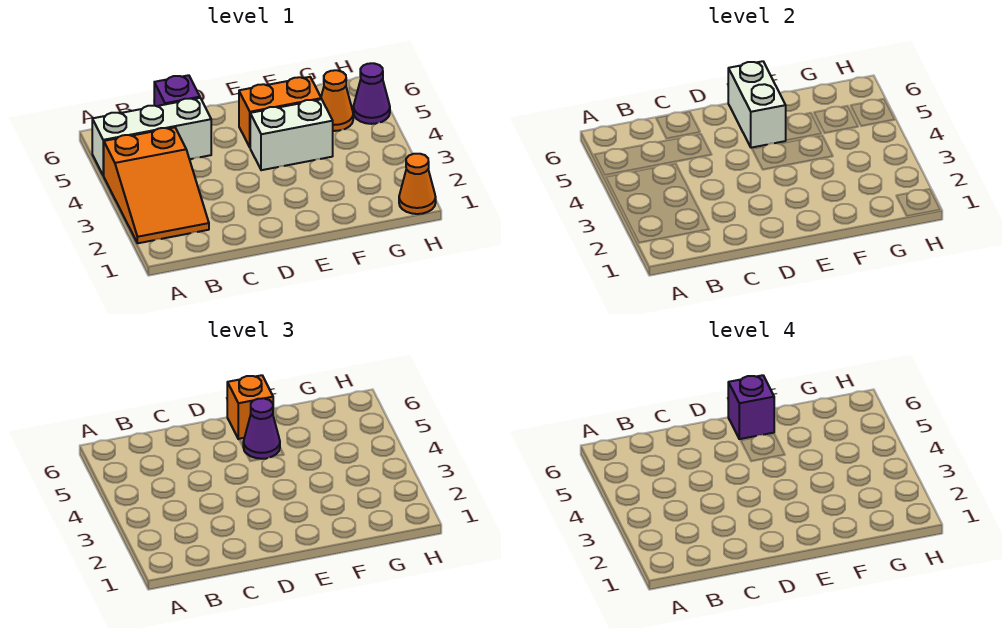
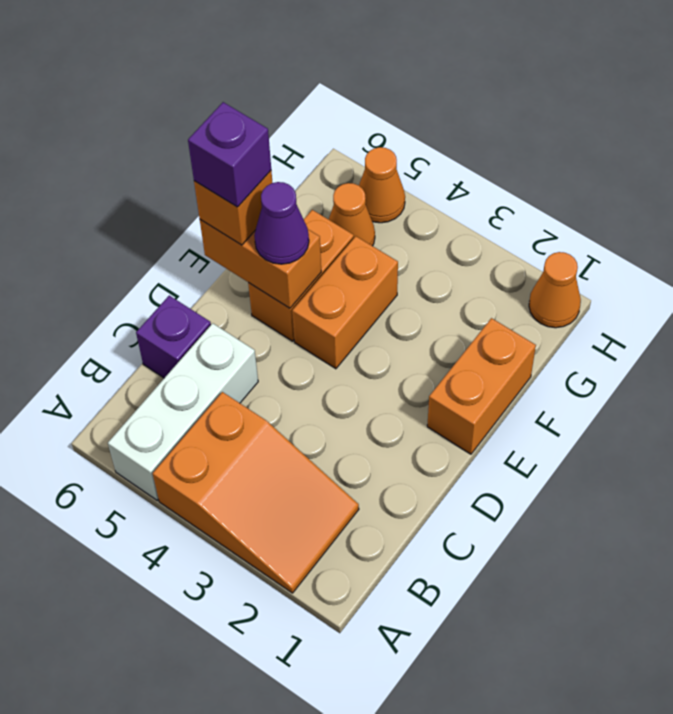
none -> orange brick E1:F1 level 1
white brick E4:F4 level 1 -> orange brick E4:F4 level 1
white brick E5:E6 level 2 -> orange brick E5:E6 level 2
purple cone H5 level 1 -> orange cone H5 level 1

